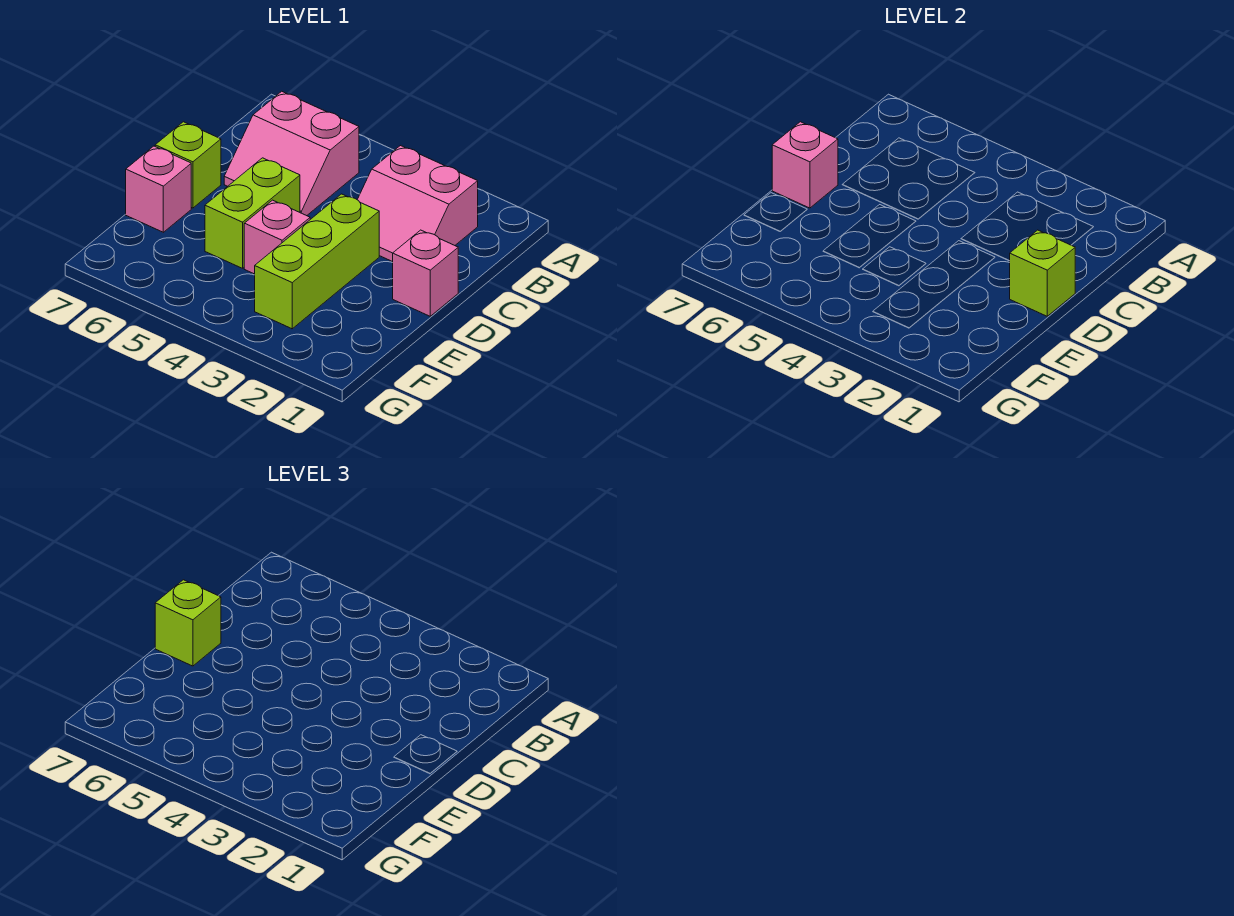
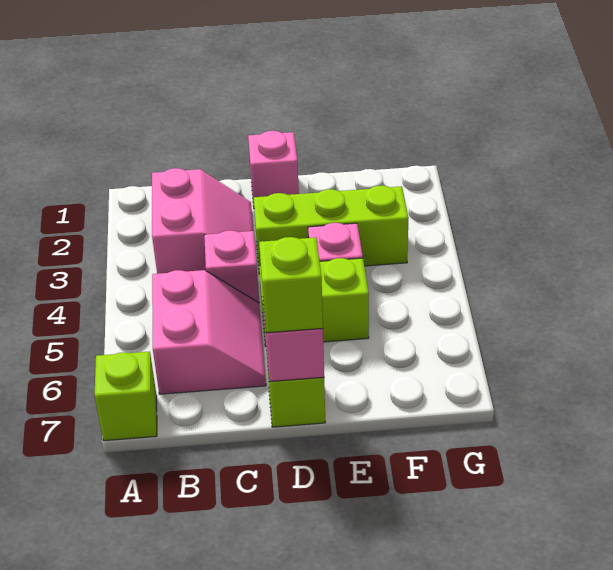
lime brick D1 level 2 -> lime brick A7 level 1
pink brick E7 level 1 -> pink brick C4 level 1

